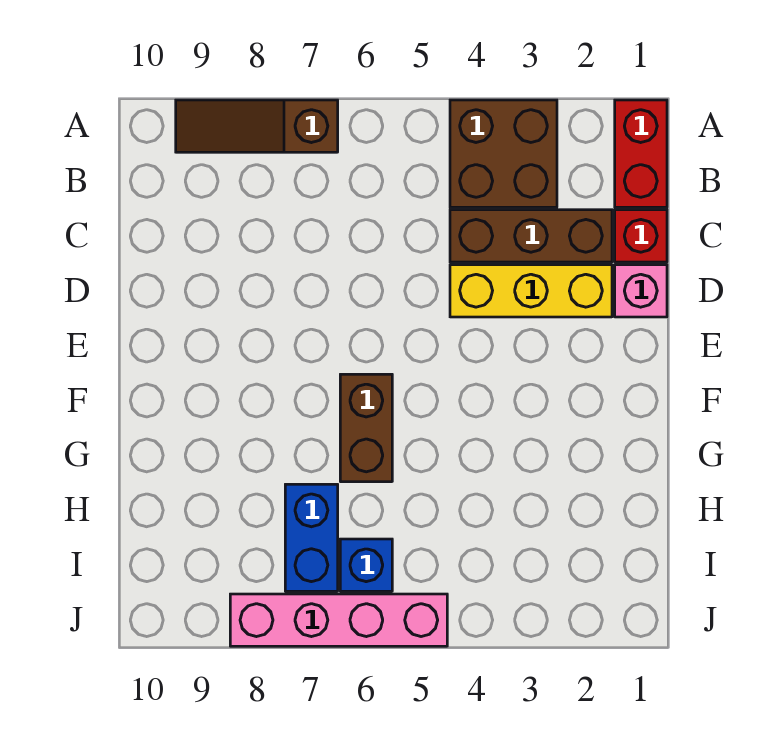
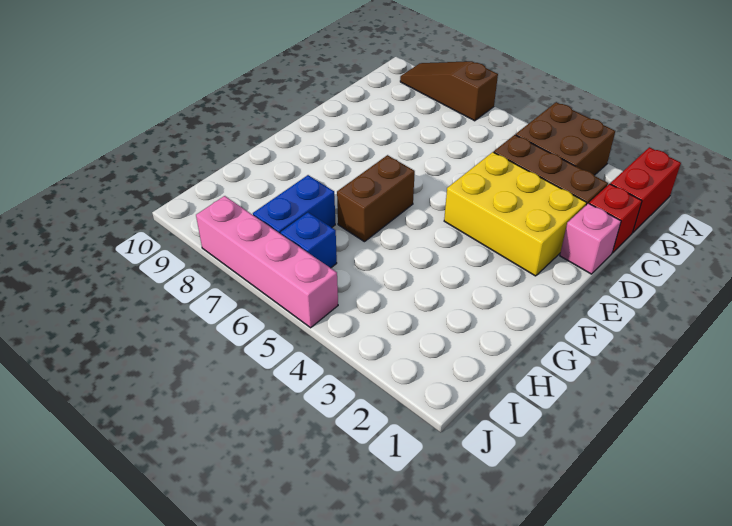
yellow brick D2:D4 level 1 -> yellow brick D2:E4 level 1

